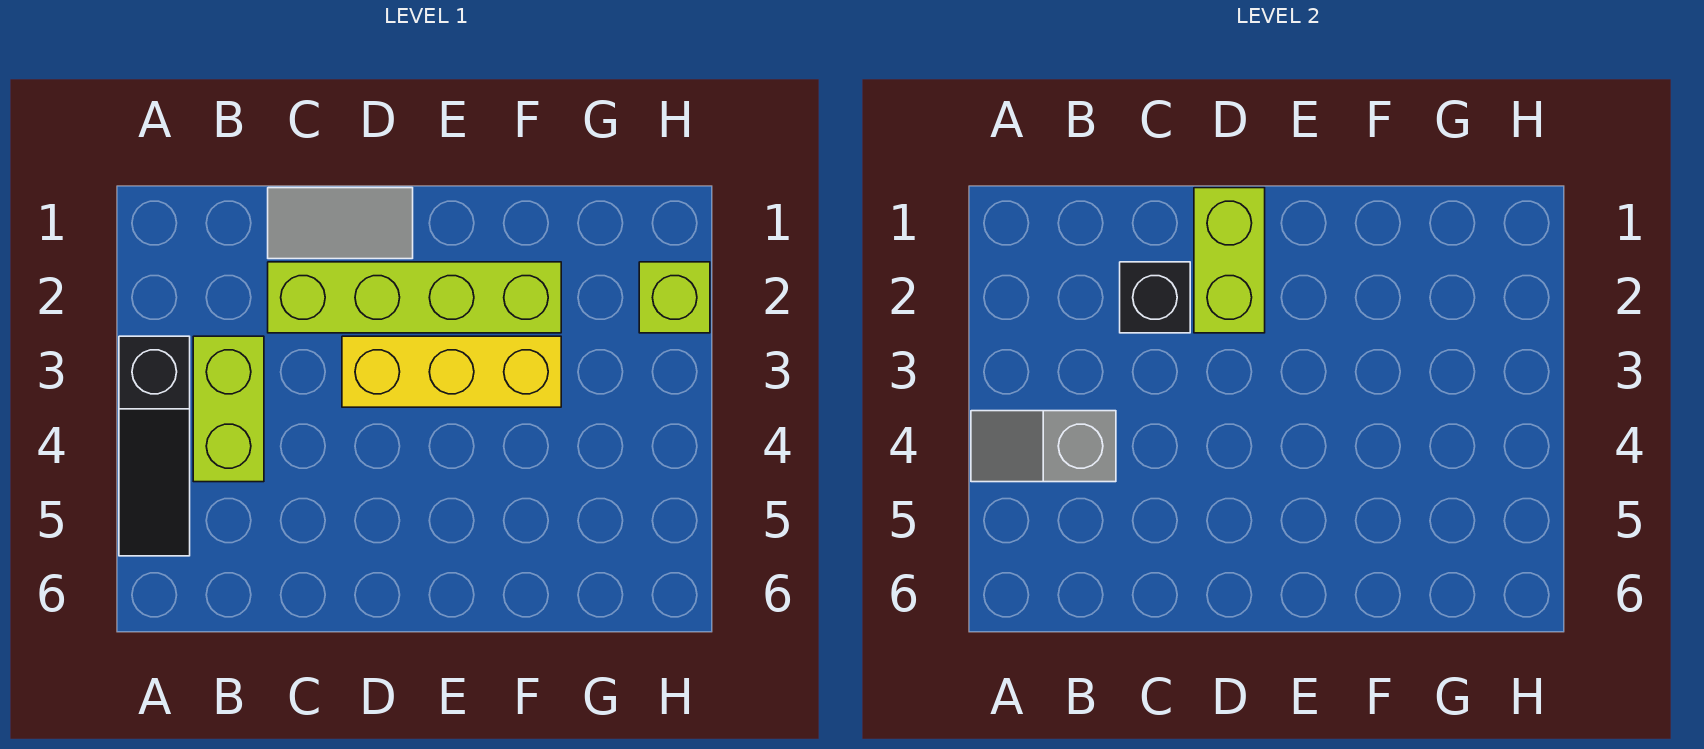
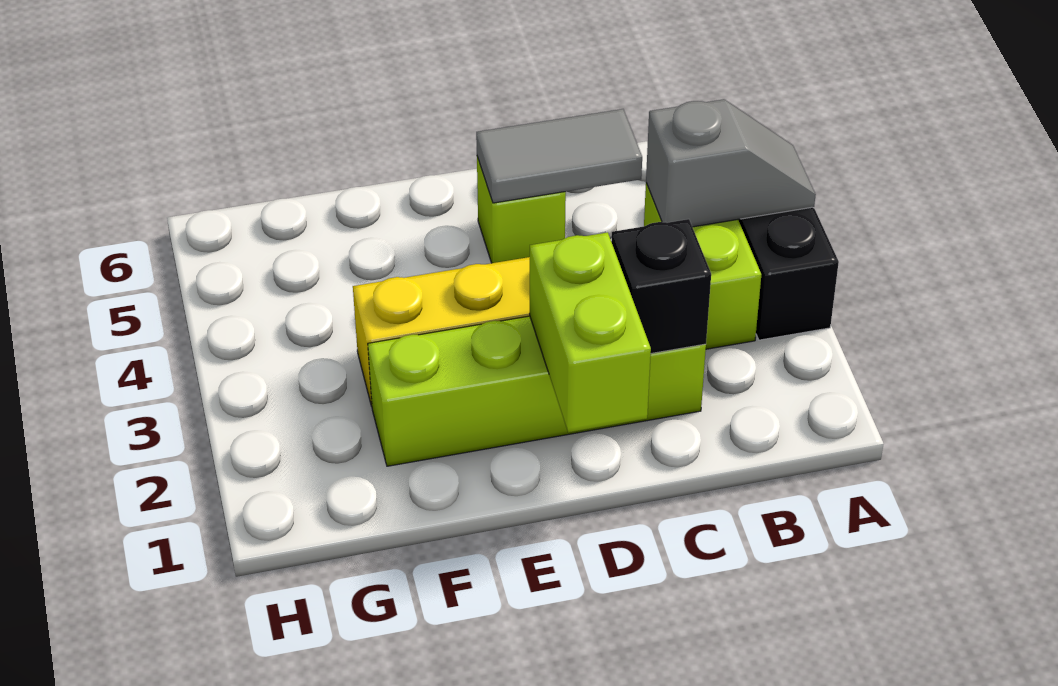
grey tile C1:D1 level 1 -> grey tile C5:D5 level 2
lime brick H2 level 1 -> lime brick D5 level 1

